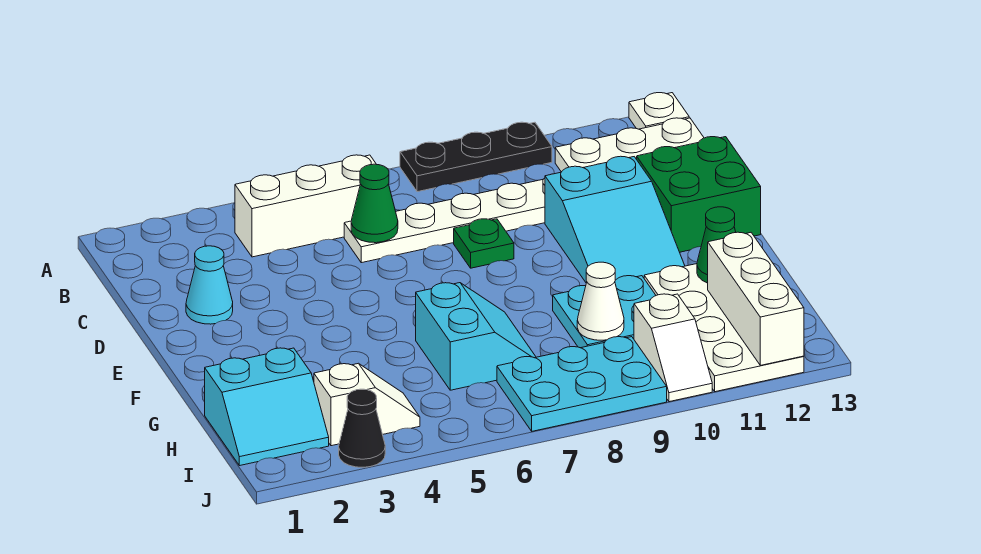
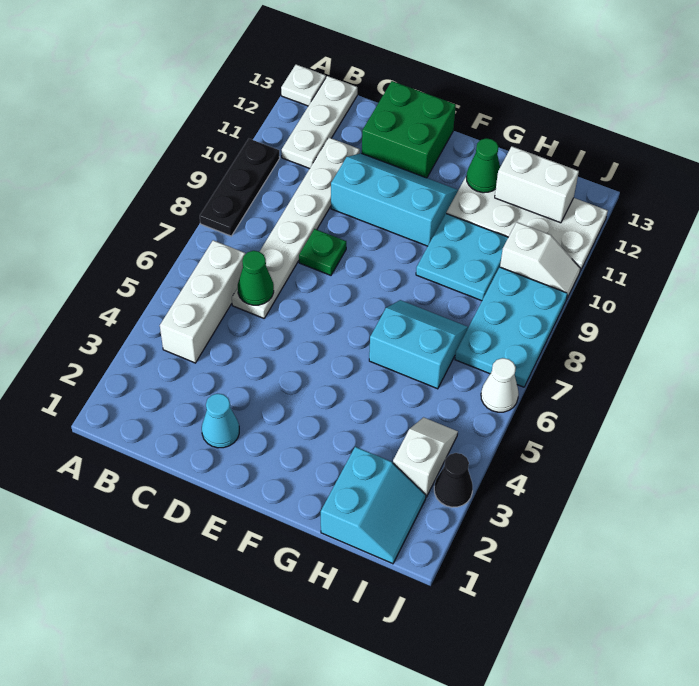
cyan slope D10:F11 level 1 top D -> cyan slope D10:F11 level 1 top 10
white cone H9 level 2 -> white cone J6 level 1
white brick H12:J12 level 2 -> white brick H12:I12 level 2

